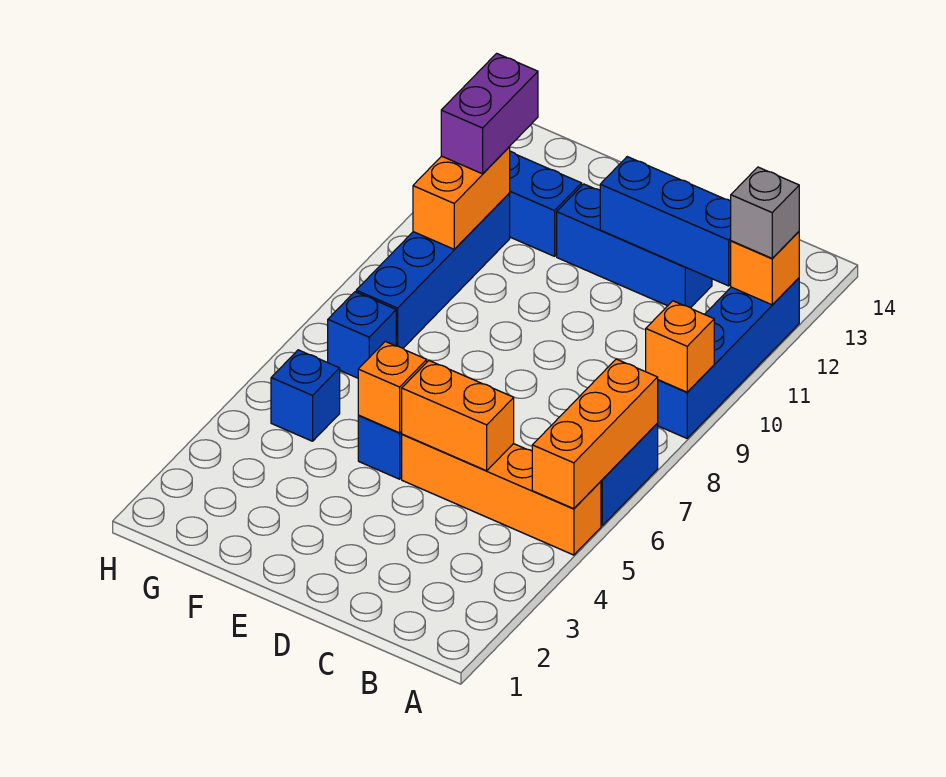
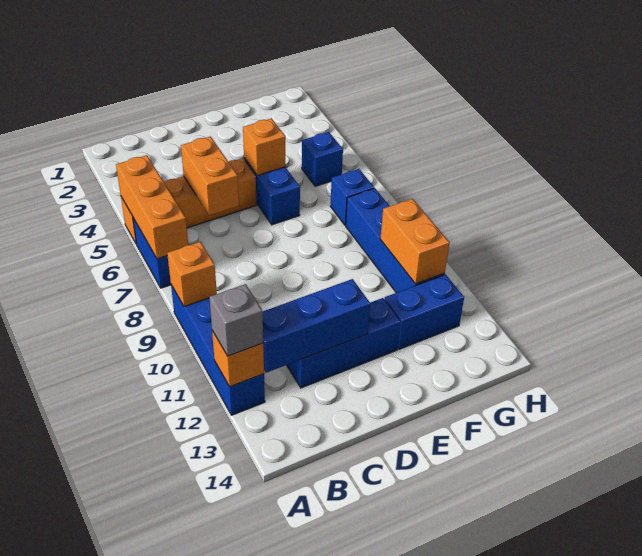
orange brick C5:D5 level 2 -> orange brick C5:C6 level 2
purple brick G11:G12 level 3 -> none

